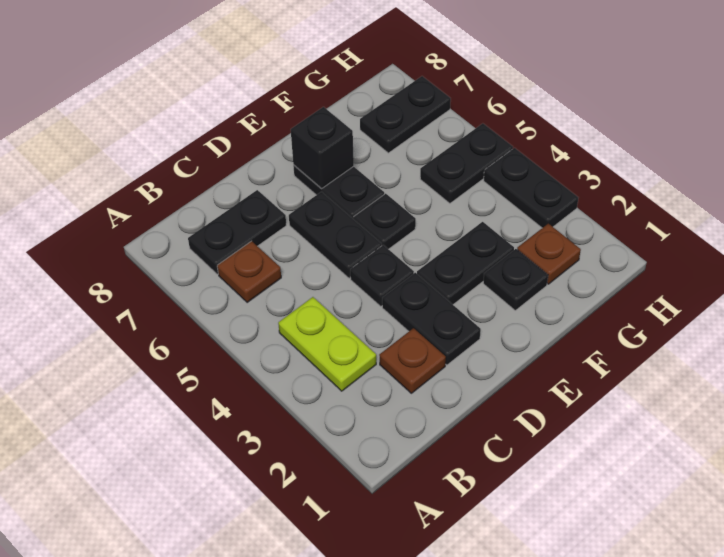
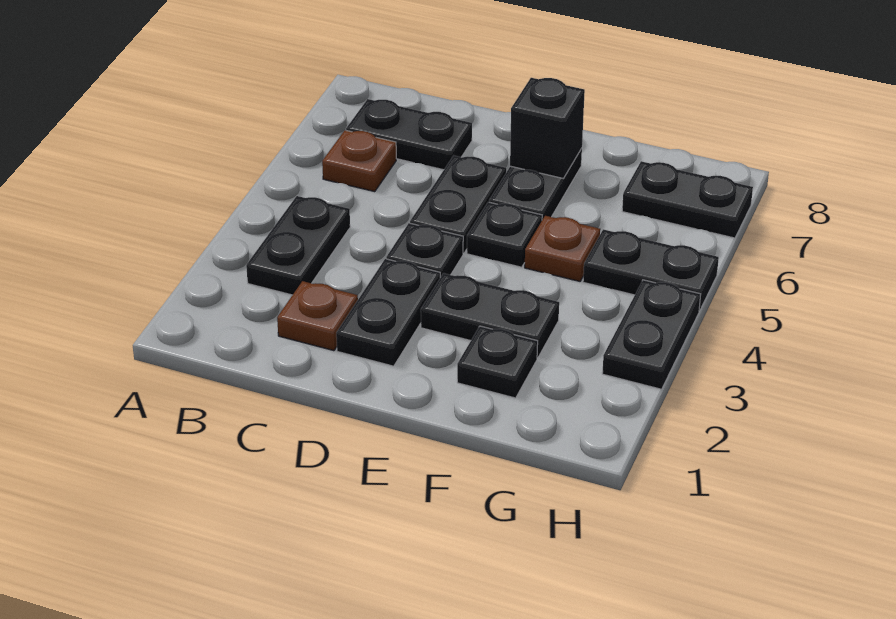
lime plate B3:B4 level 1 -> black plate B3:B4 level 1
brown plate G2 level 1 -> brown plate F5 level 1

